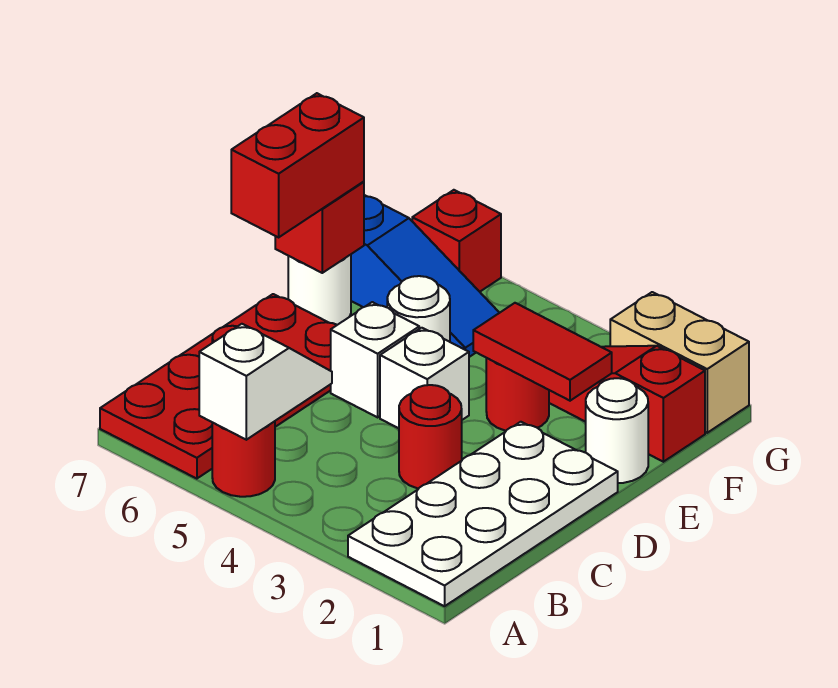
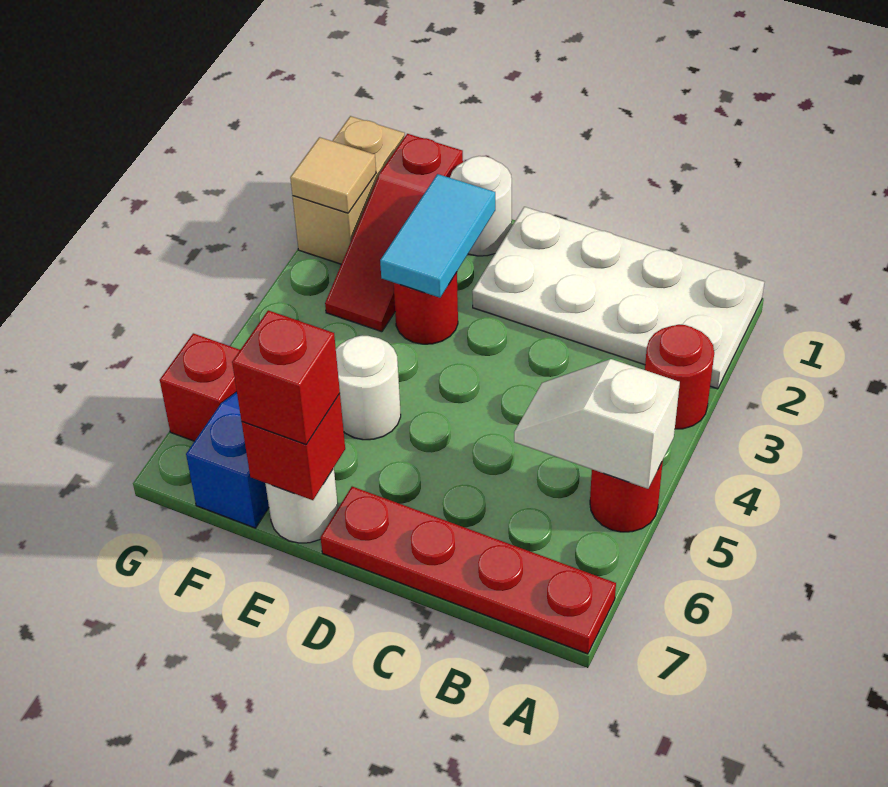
red plate A6:D7 level 1 -> red plate A7:D7 level 1
red round brick C3 level 1 -> red round brick A3 level 1
white brick D4 level 1 -> none
white brick D5 level 1 -> none
red brick D7:E7 level 3 -> red brick E7 level 3
red tile E2:E3 level 2 -> cyan tile E2:E3 level 2
none -> tan tile G2 level 2

